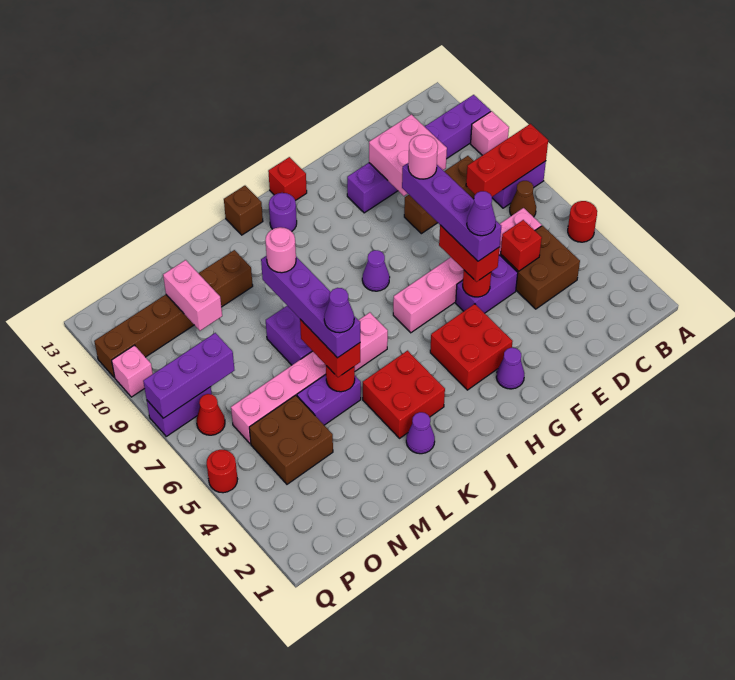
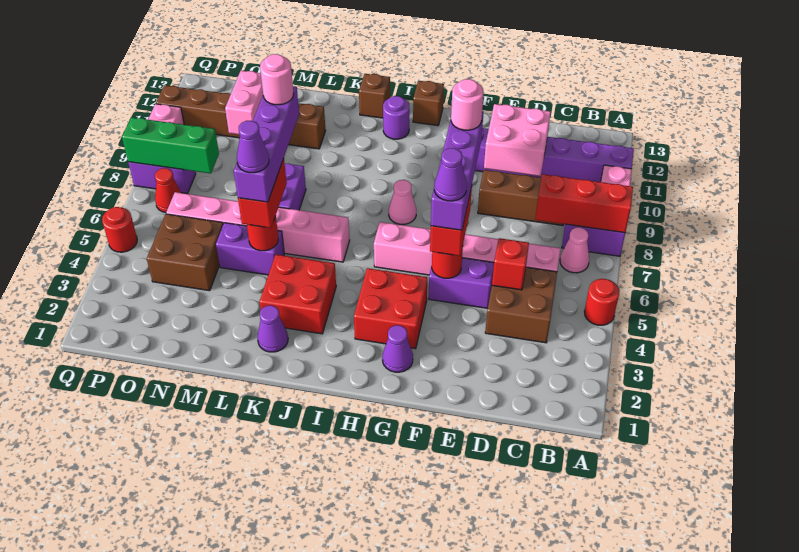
brown cone B7 level 1 -> pink cone B7 level 1
purple cone H8 level 1 -> pink cone H8 level 1
red brick H13 level 1 -> brown brick H13 level 1
purple brick O8:Q8 level 2 -> green brick O8:Q8 level 2

